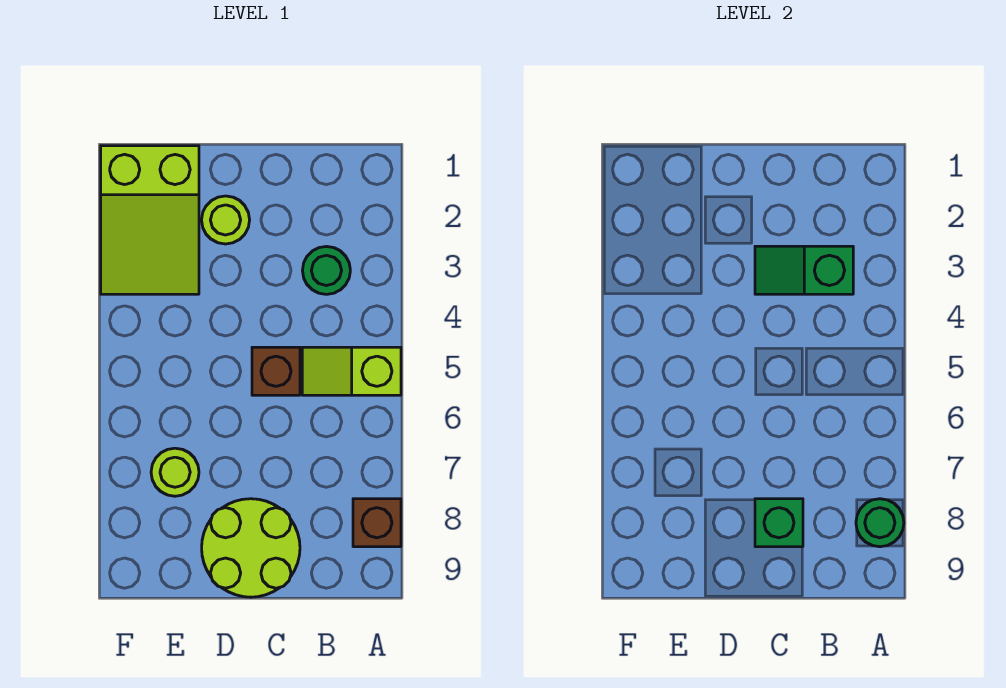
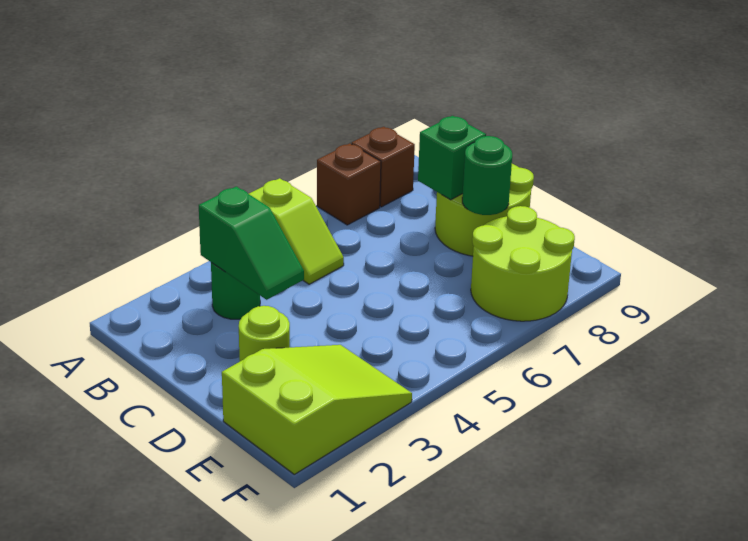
green round brick A8 level 2 -> green round brick D8 level 2
brown brick C5 level 1 -> brown brick A7 level 1
lime round brick E7 level 1 -> lime round brick E7:F8 level 1

